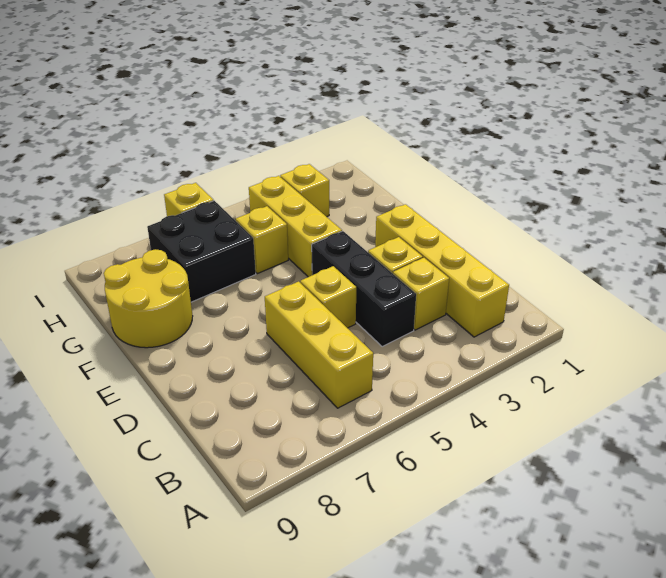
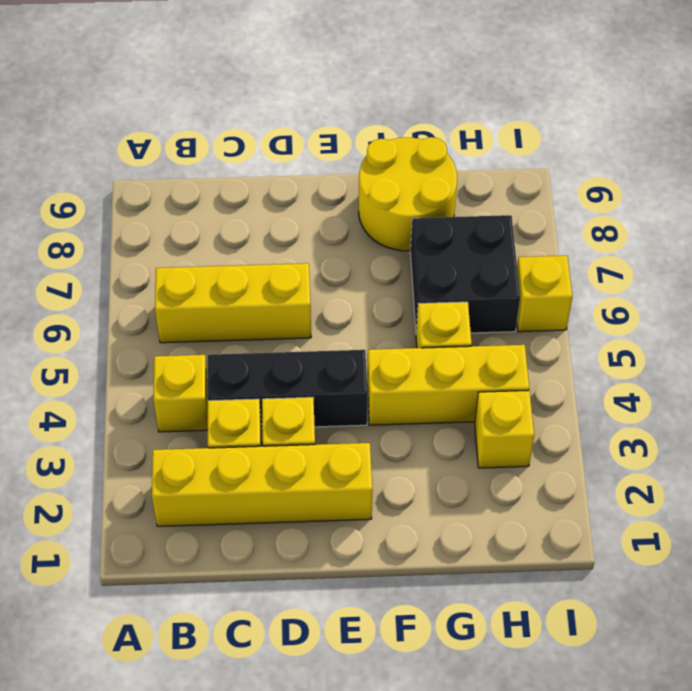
yellow brick D5 level 1 -> yellow brick B4 level 1

